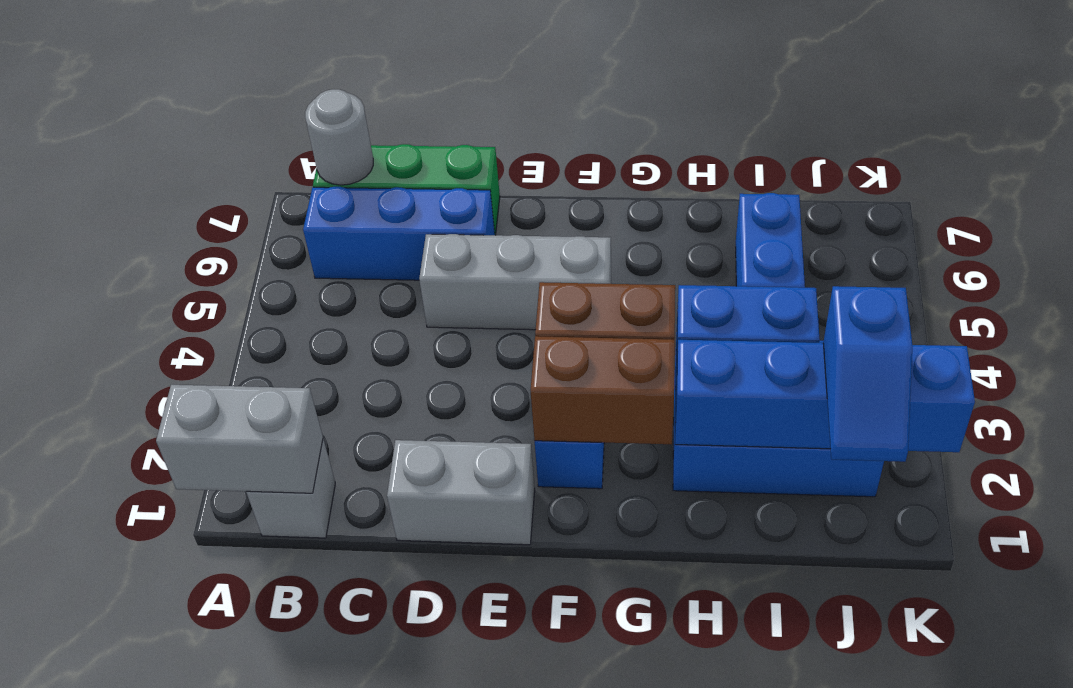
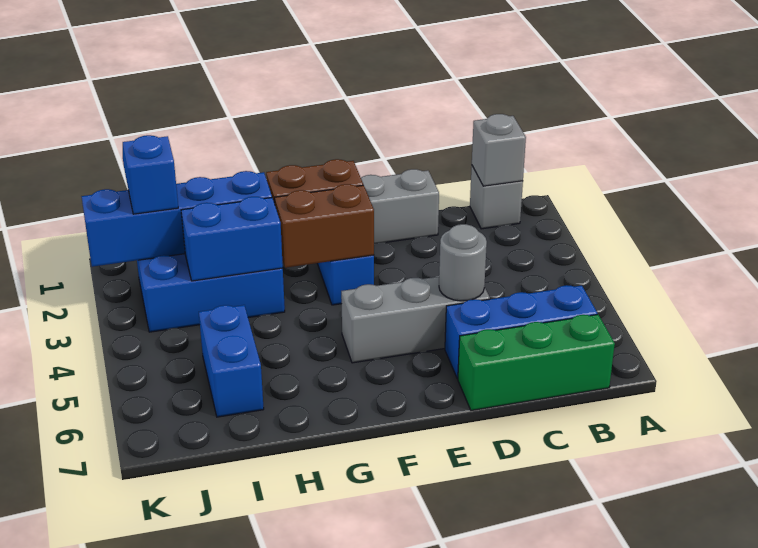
grey brick A1:B1 level 2 -> grey brick B1 level 2
grey round brick B7 level 2 -> grey round brick D5 level 2

